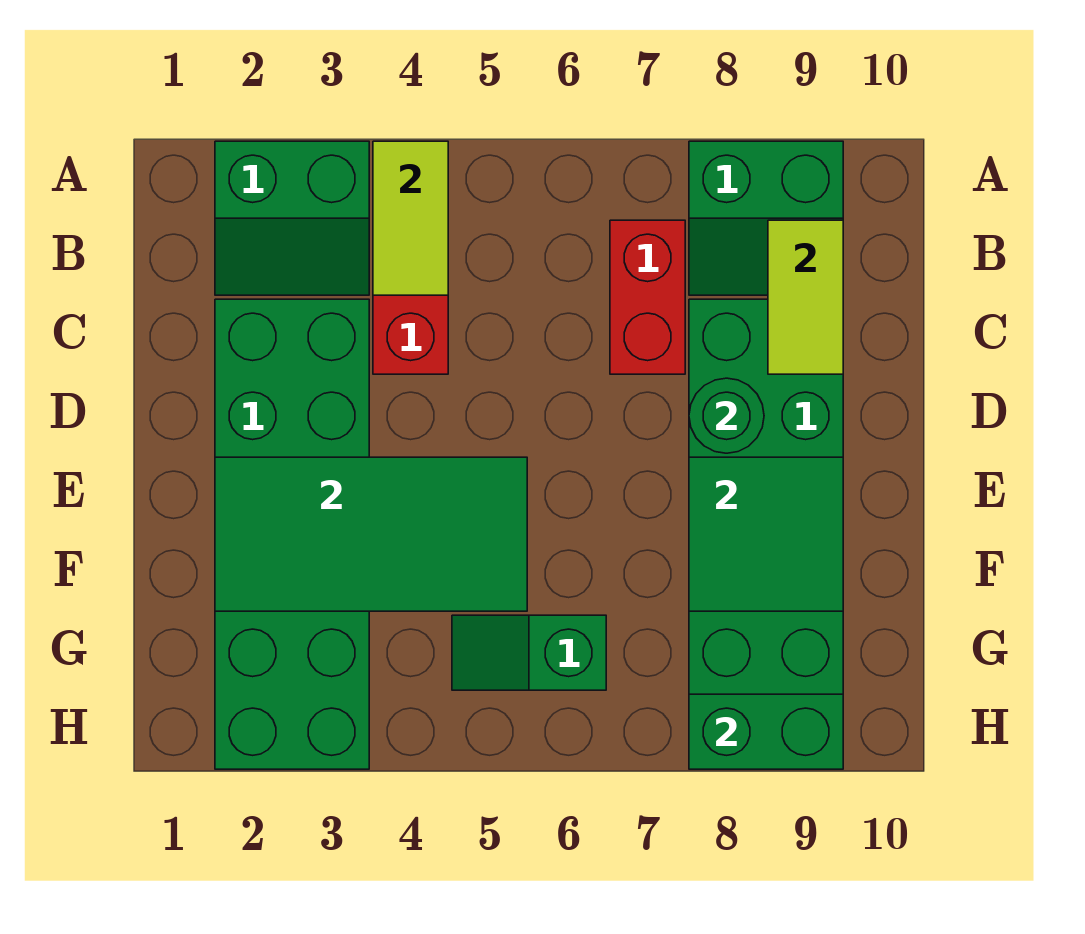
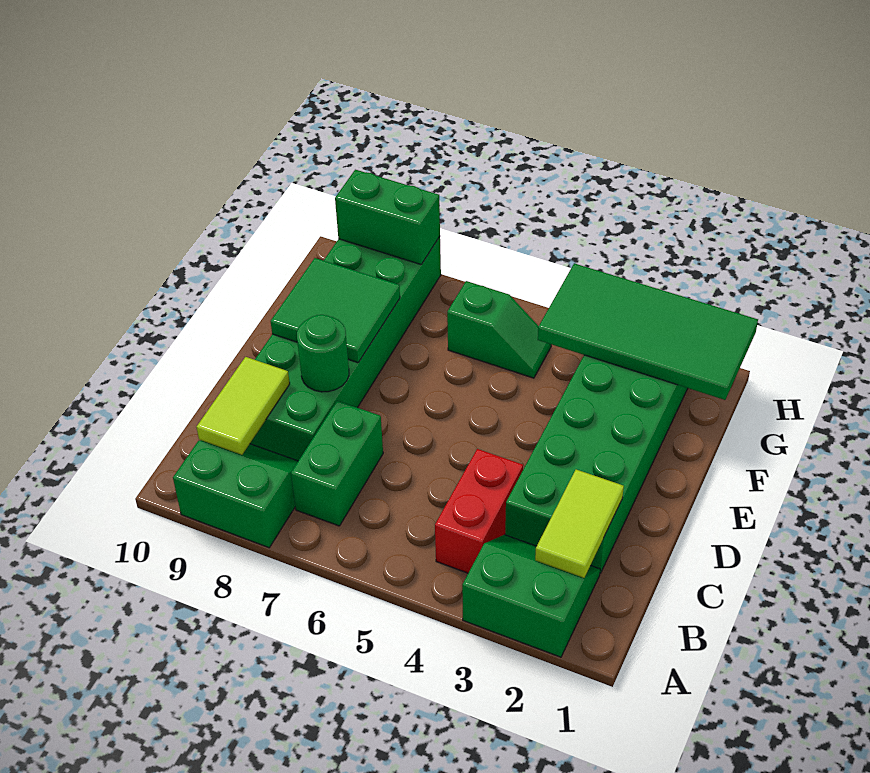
lime tile A4:B4 level 2 -> lime tile B2:C2 level 2
red brick B7:C7 level 1 -> green brick B7:C7 level 1
green tile E2:F5 level 2 -> green tile G1:H4 level 2

